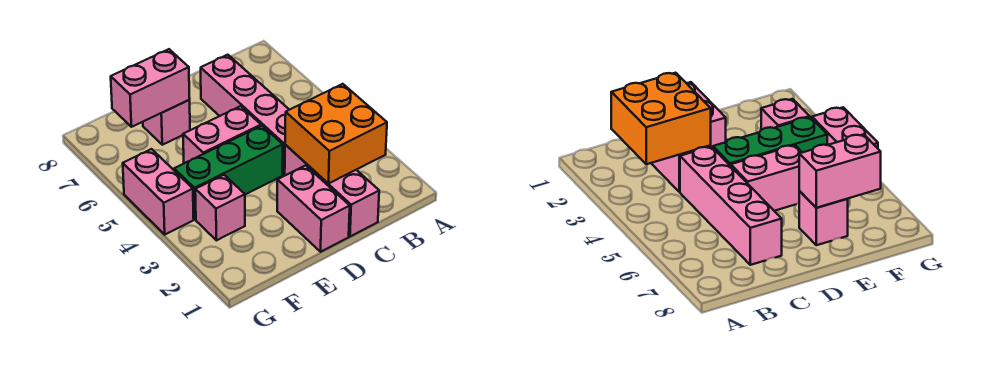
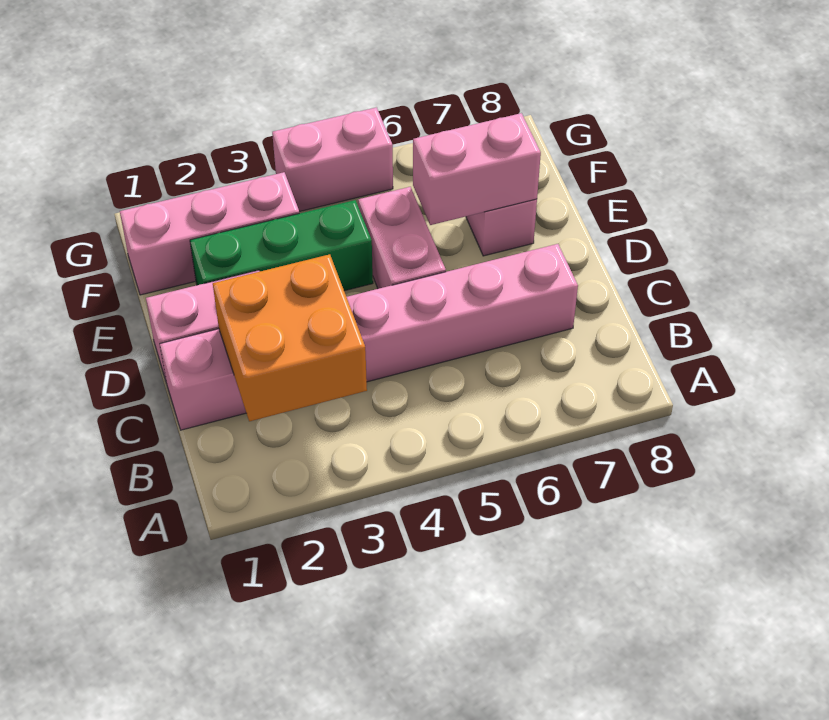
green brick D4:F4 level 1 -> green brick E2:E4 level 1
pink brick E7:F7 level 2 -> pink brick E6:E7 level 2
pink brick F3 level 1 -> pink brick F1:F3 level 1

